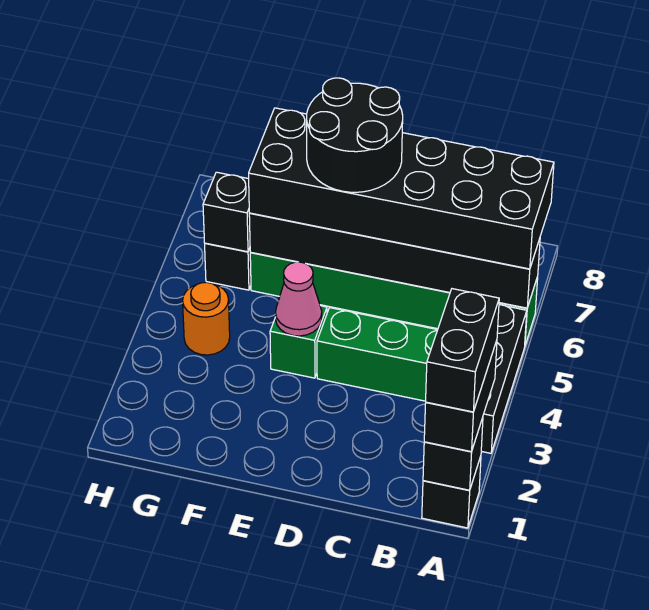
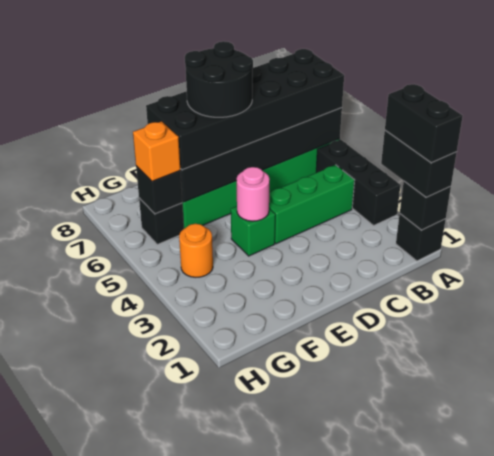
pink cone E4 level 2 -> pink round brick E4 level 2
none -> orange brick G6 level 3

